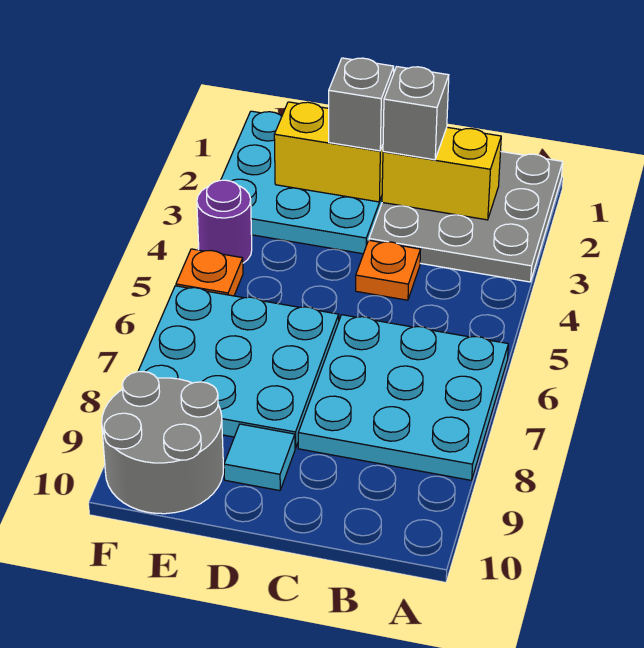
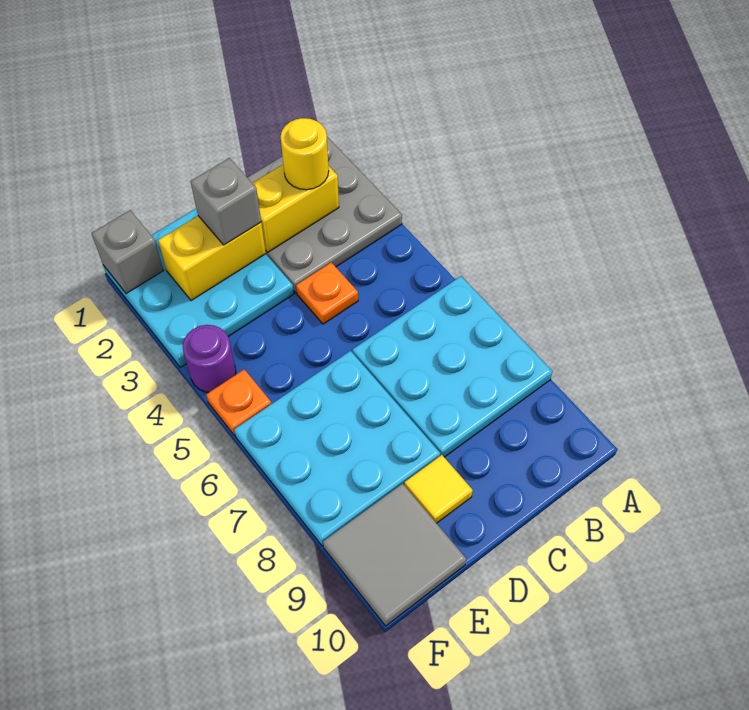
none -> yellow round brick B2 level 3
grey brick C2 level 3 -> grey brick F1 level 2
cyan tile D9 level 1 -> yellow tile D9 level 1
grey round brick E9:F10 level 1 -> grey tile E9:F10 level 1

